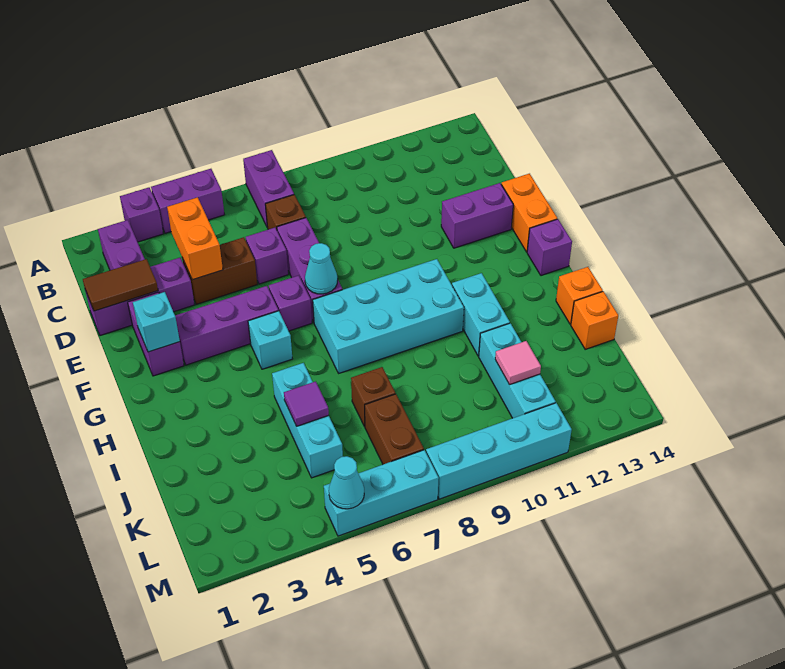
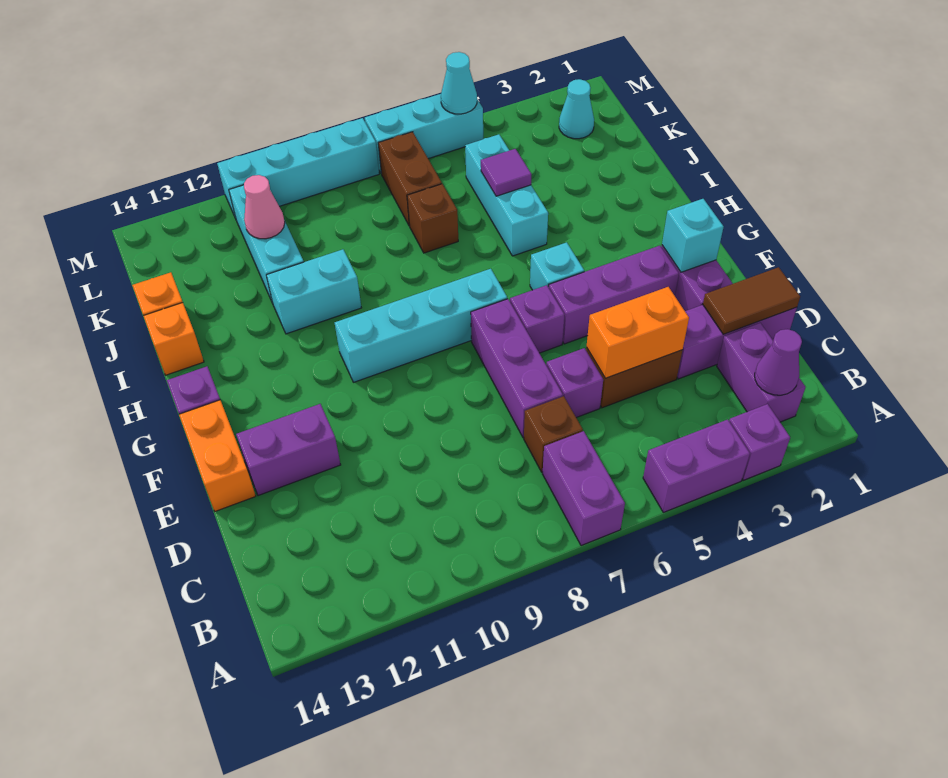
none -> purple cone B2 level 2
orange brick C4:D4 level 2 -> orange brick D4:D5 level 2
cyan cone F7 level 2 -> cyan cone L2 level 1
cyan brick G7:H10 level 1 -> cyan brick G7:G10 level 1
cyan brick H11:I11 level 1 -> cyan brick I10:I11 level 1
pink tile K11 level 2 -> pink cone K11 level 2

